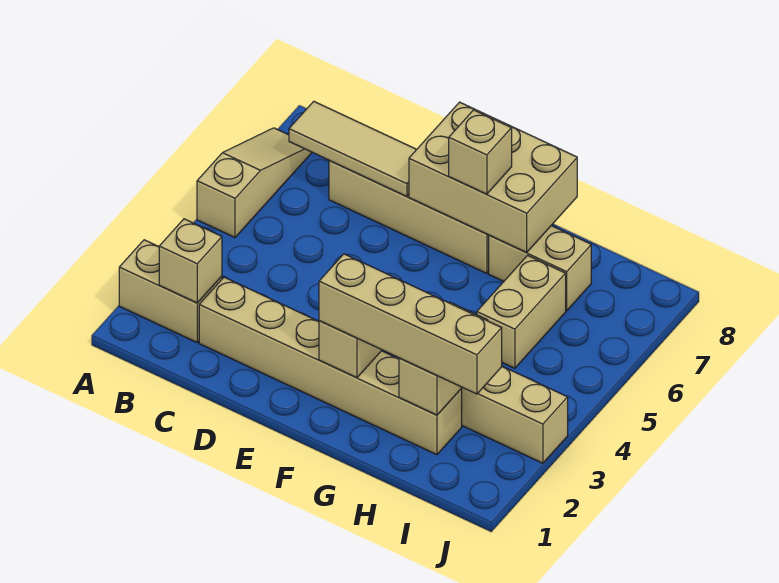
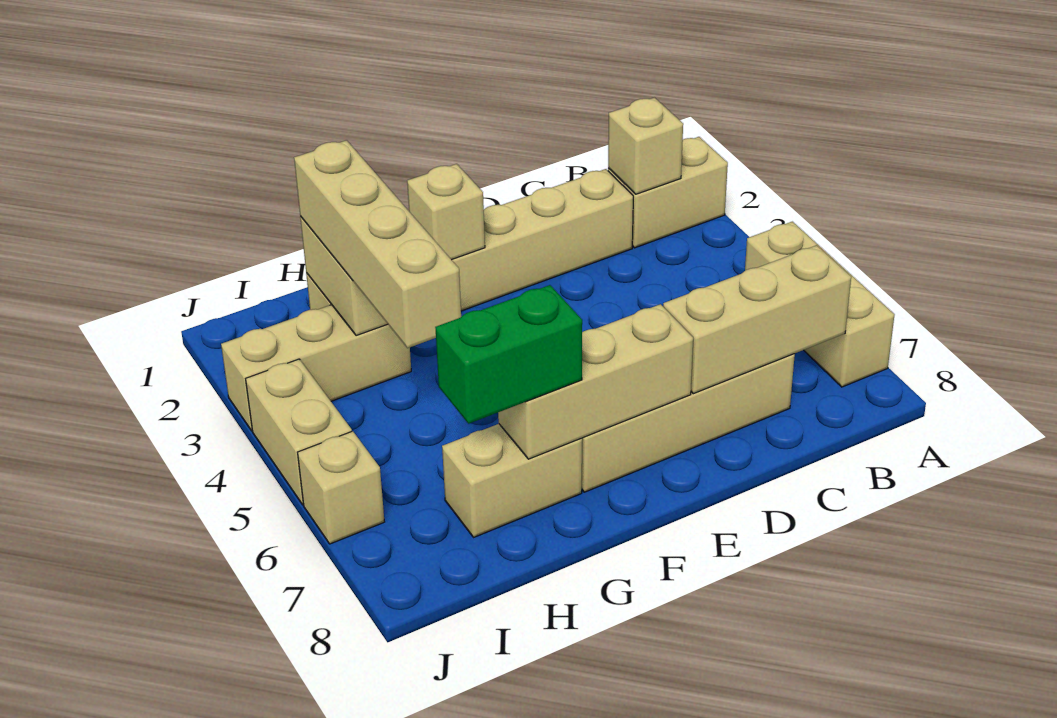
tan slope A5:A7 level 1 top 5 -> tan brick A5:A7 level 1
tan tile B7:D7 level 2 -> tan brick B7:D7 level 2
tan brick E7:G8 level 2 -> tan brick E7:G7 level 2
tan brick F2:I2 level 3 -> tan brick H2:H5 level 3
tan brick F7 level 3 -> tan brick J6 level 1
none -> green brick G7:H7 level 3
tan brick H5:H6 level 1 -> tan brick J4:J5 level 1

